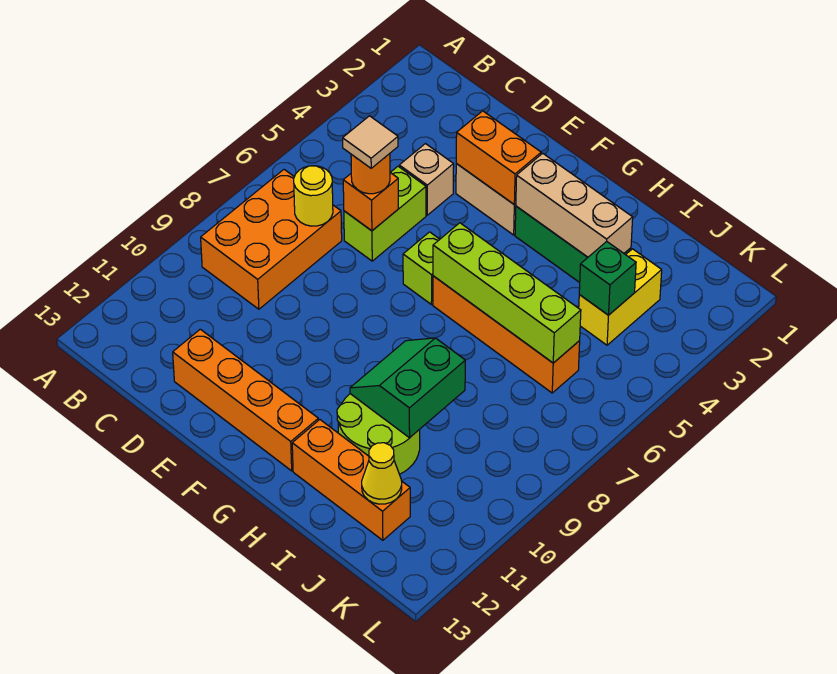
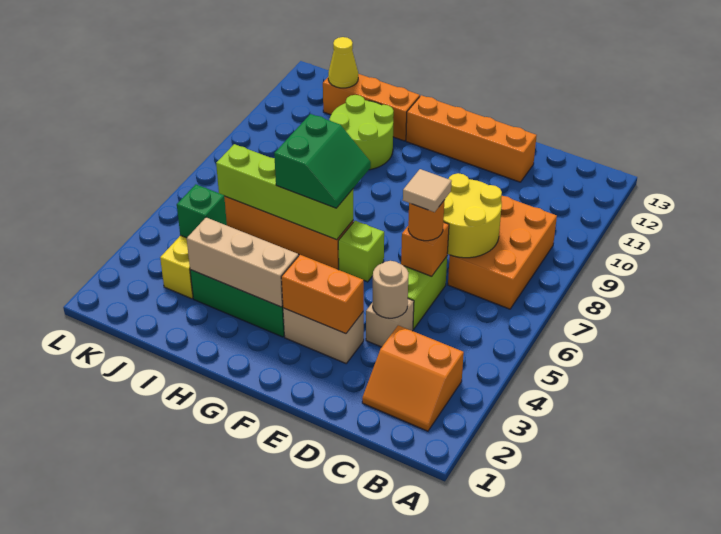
none -> orange slope B2:C3 level 1 top 3
yellow round brick C7 level 2 -> yellow round brick C7:D8 level 2
none -> tan round brick D4 level 2
green slope H9:I10 level 2 top I -> green slope G6:H7 level 3 top H

